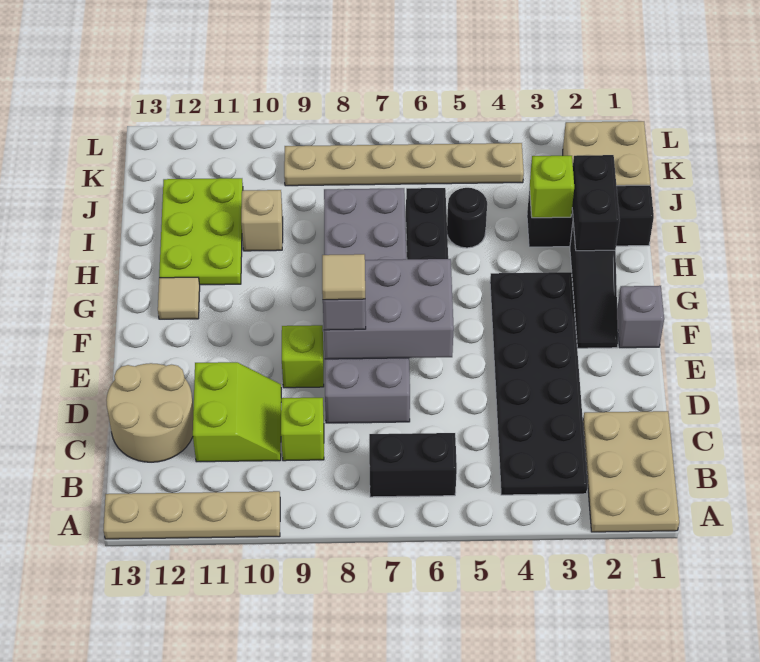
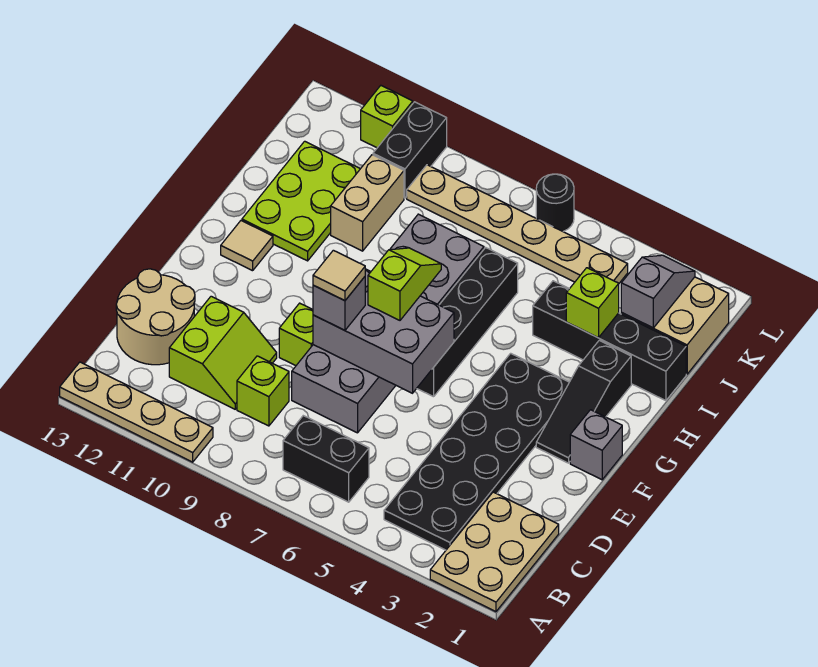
none -> lime slope F7:G7 level 3 top F
black brick H2:I2 level 2 -> black brick K10:L10 level 1
black brick I1:I3 level 1 -> black brick I1:I4 level 1
black round brick I5 level 1 -> black round brick L6 level 1
tan brick I10 level 1 -> tan brick I10:J10 level 1
none -> grey slope J2:K2 level 2 top J
none -> lime brick L11 level 1

